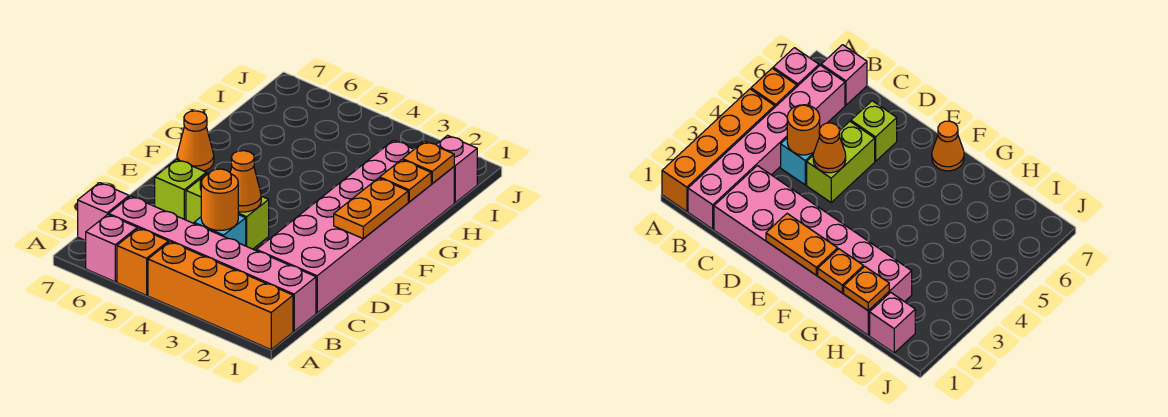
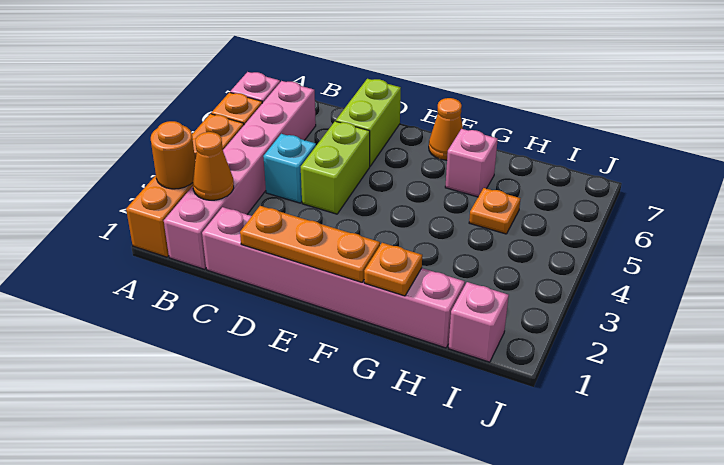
pink brick B7 level 1 -> pink brick G6 level 1
pink brick C1:H2 level 1 -> pink brick C1:H1 level 1
orange round brick C4 level 2 -> orange round brick A2 level 2
orange cone D4 level 2 -> orange cone B2 level 2
lime brick D6 level 1 -> lime brick D6:D7 level 1
orange plate E1:F1 level 2 -> orange plate D1:F1 level 2
orange plate H1 level 2 -> orange plate H5 level 1

